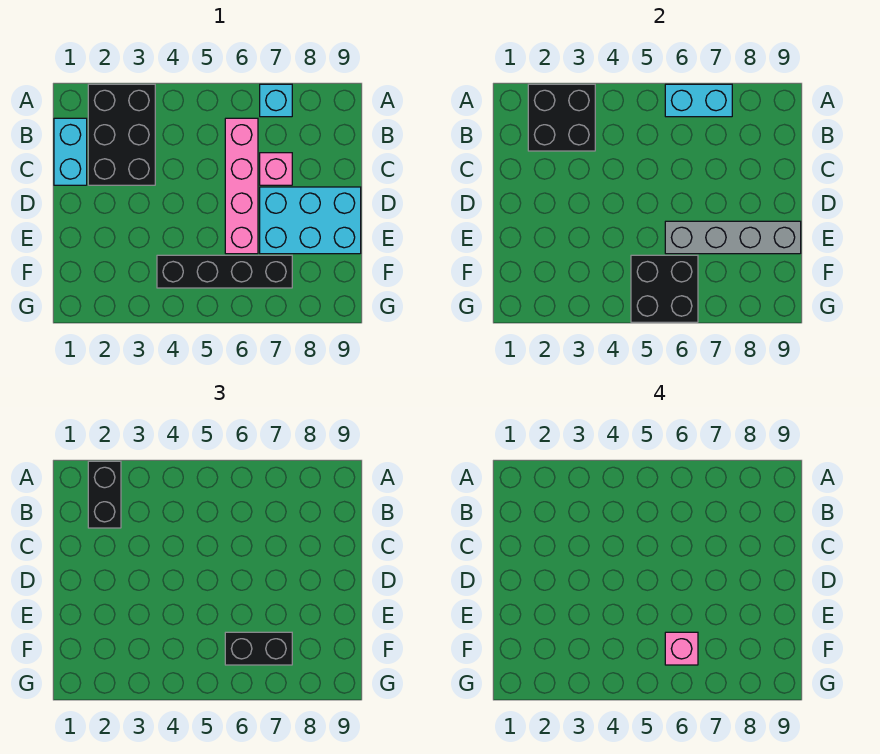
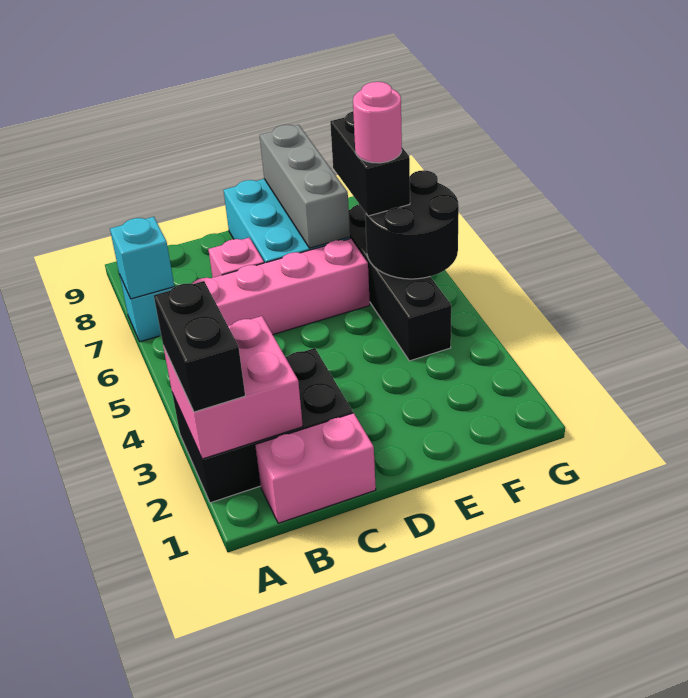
black brick A2:B3 level 2 -> pink brick A2:B3 level 2
black brick A2:B2 level 3 -> black brick A2:A3 level 3
cyan brick A6:A7 level 2 -> cyan brick A7 level 2
cyan brick B1:C1 level 1 -> pink brick B1:C1 level 1
grey brick E6:E9 level 2 -> grey brick E7:E9 level 2
black brick F5:G6 level 2 -> black round brick F5:G6 level 2
pink brick F6 level 4 -> pink round brick F6 level 4

